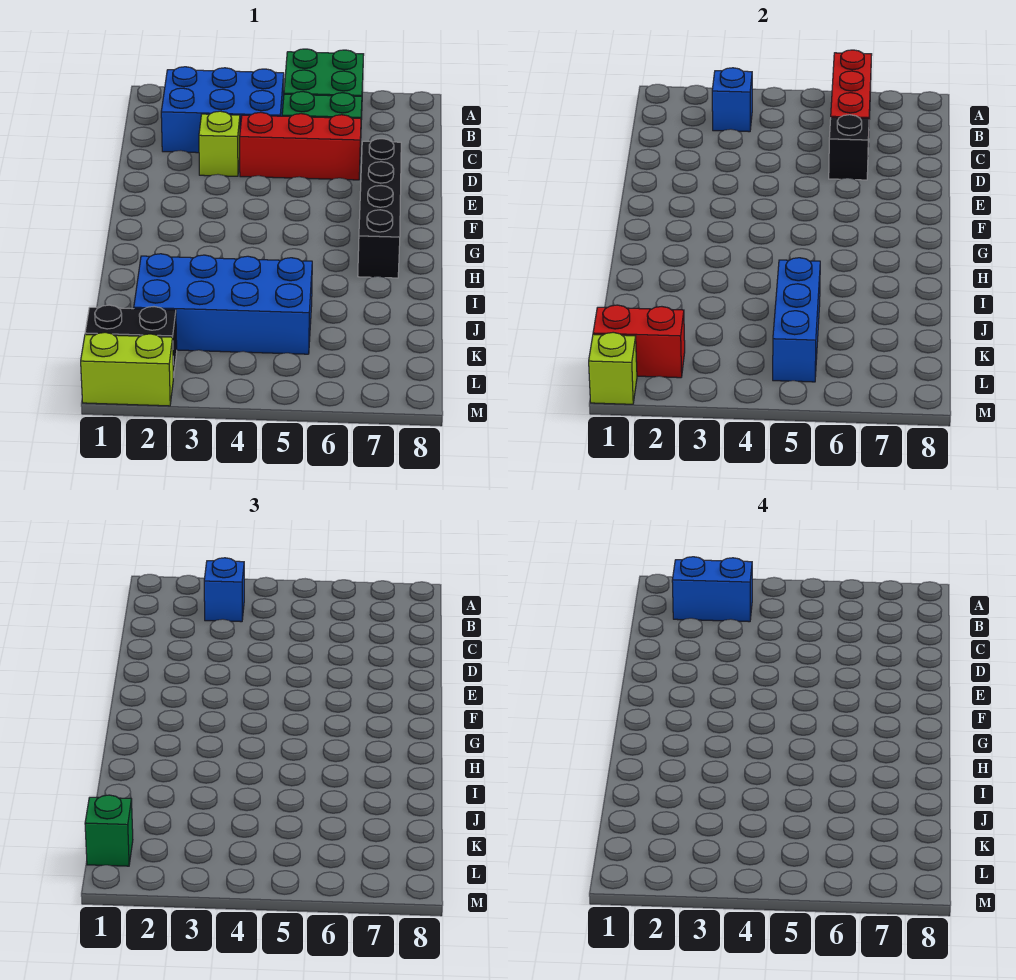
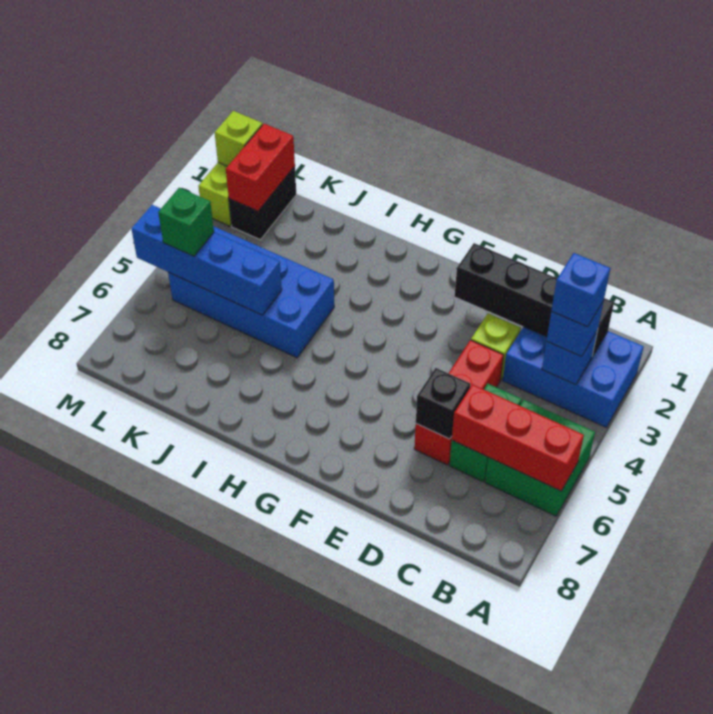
blue brick B2:C4 level 1 -> blue brick A2:C3 level 1
blue brick B2:B3 level 4 -> blue brick B3 level 4
black brick E7:H7 level 1 -> black brick B2:E2 level 2
blue brick J2:K5 level 1 -> blue brick I4:L5 level 1
blue brick J5:L5 level 2 -> blue brick J5:M5 level 2
green brick L1 level 3 -> green brick L5 level 3

